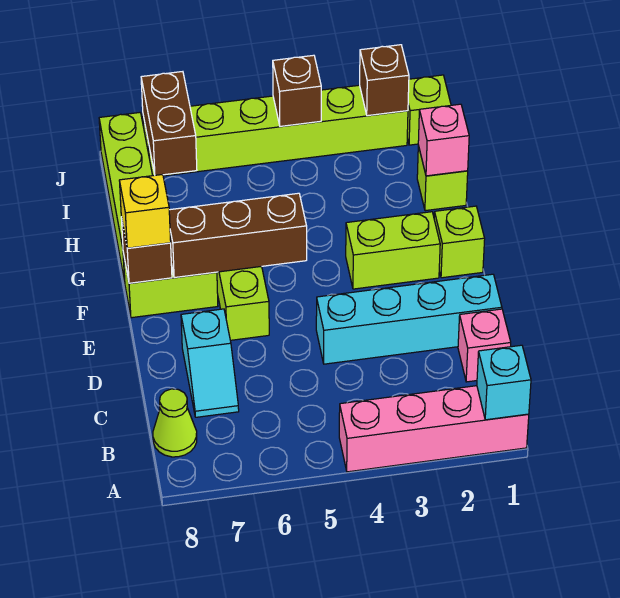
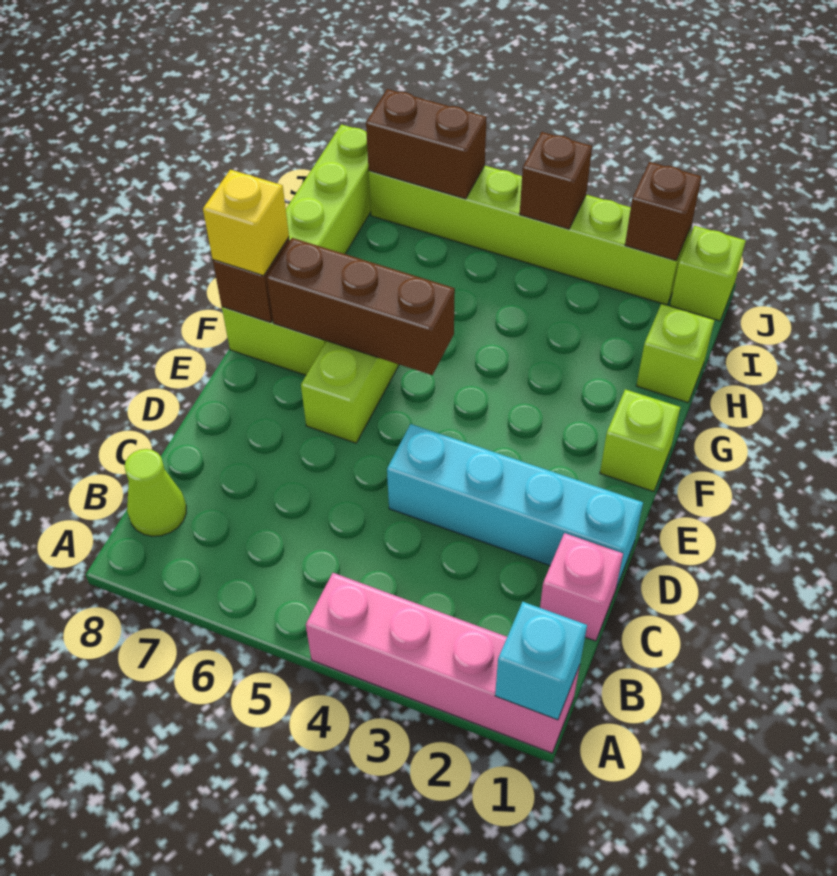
cyan slope C7:D7 level 1 top D -> none
lime brick F2:F3 level 1 -> none
pink brick H1 level 2 -> none
brown brick I7:J7 level 2 -> brown brick J6:J7 level 2

